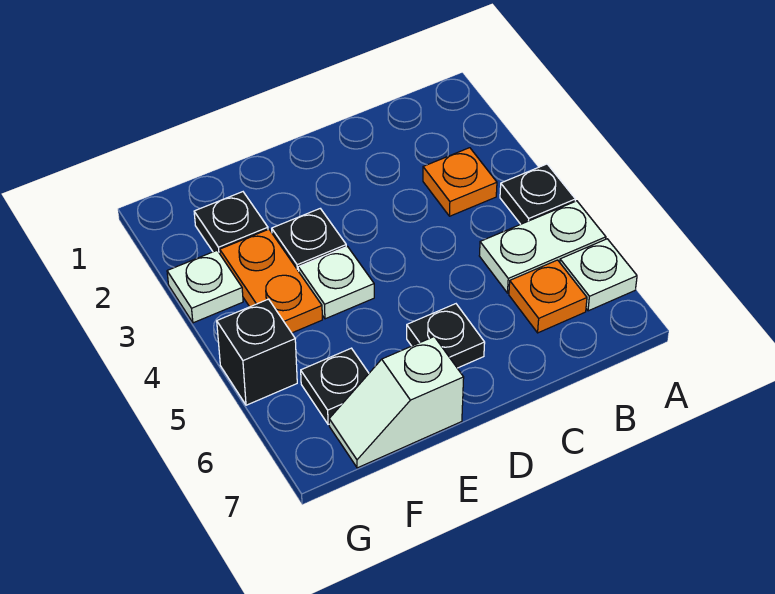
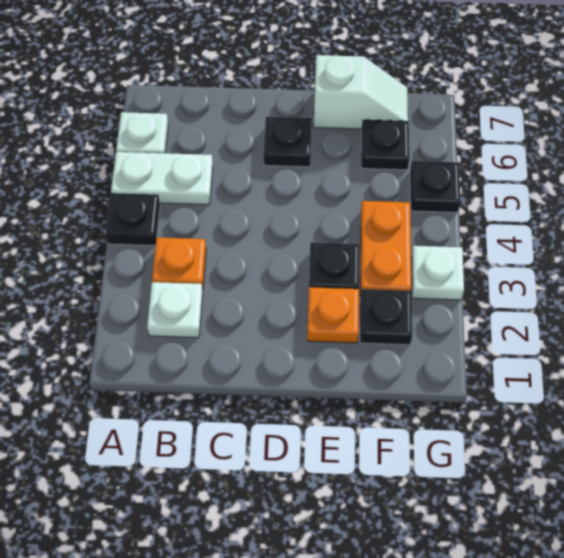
orange plate B6 level 1 -> orange plate E2 level 1
white plate E4 level 1 -> white plate B2 level 1
black brick G5 level 1 -> black plate G5 level 1

